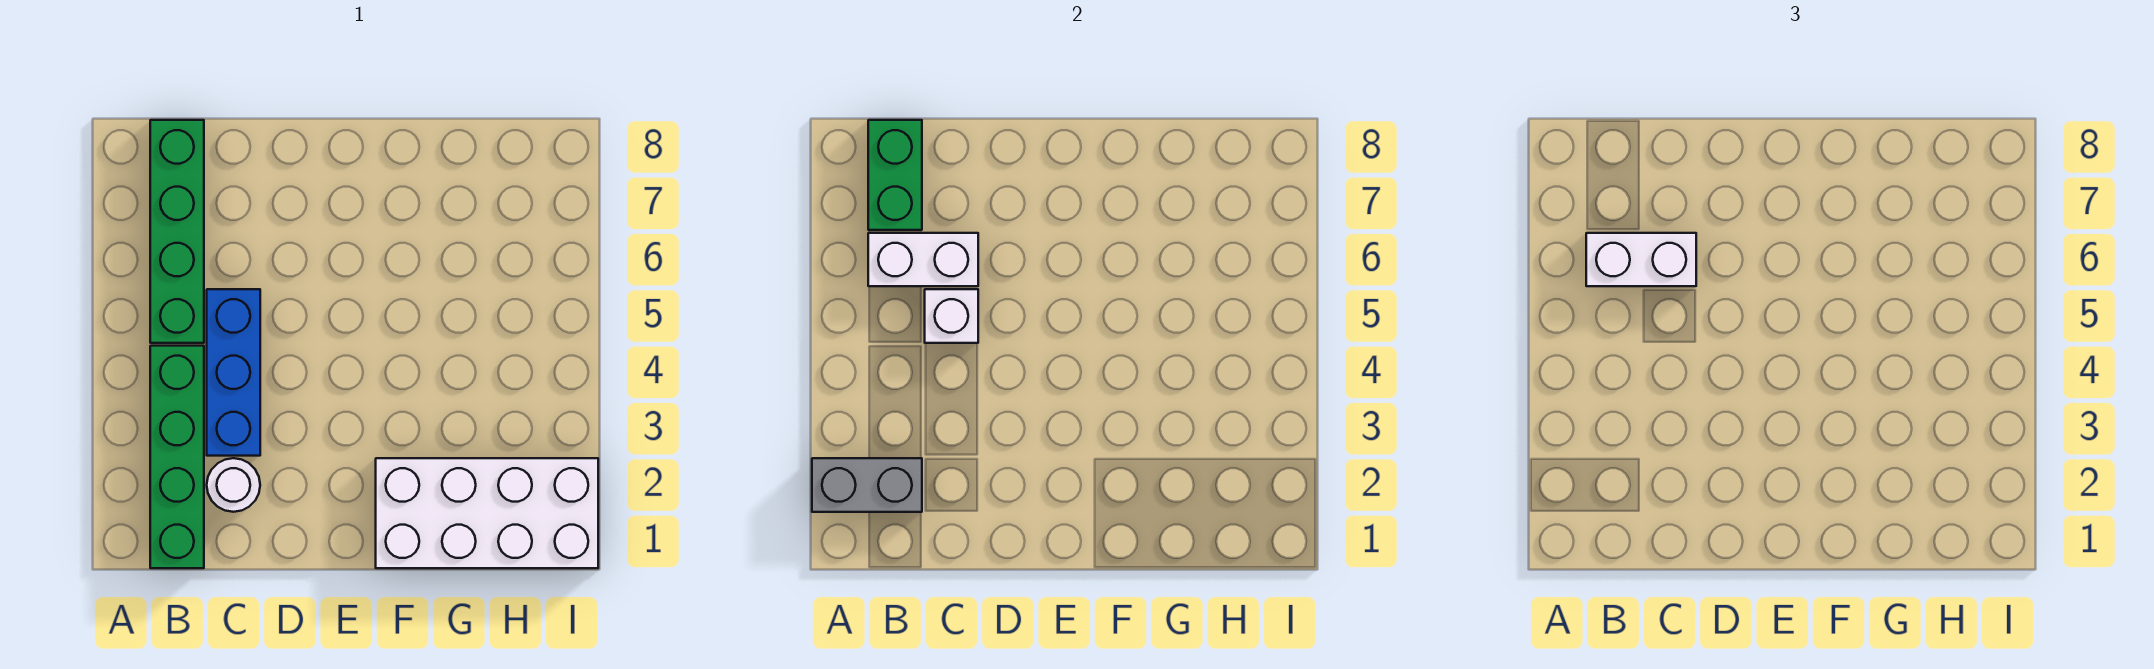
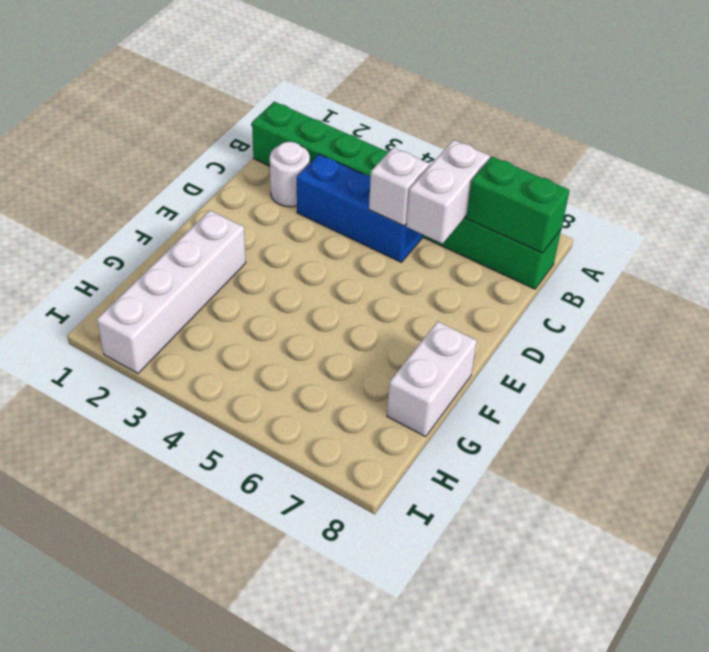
grey brick A2:B2 level 2 -> none
white brick B6:C6 level 3 -> white brick F8:G8 level 1
white brick F1:I2 level 1 -> white brick F2:I2 level 1

